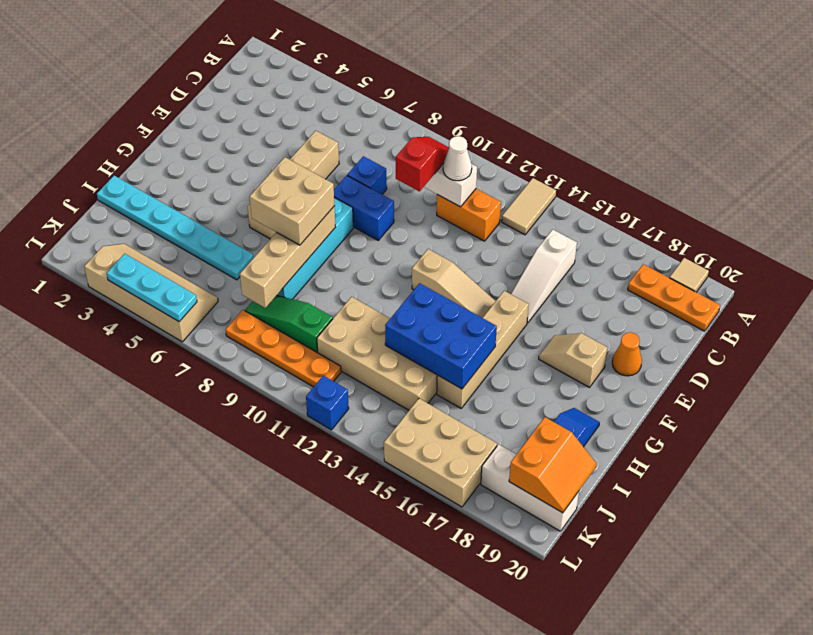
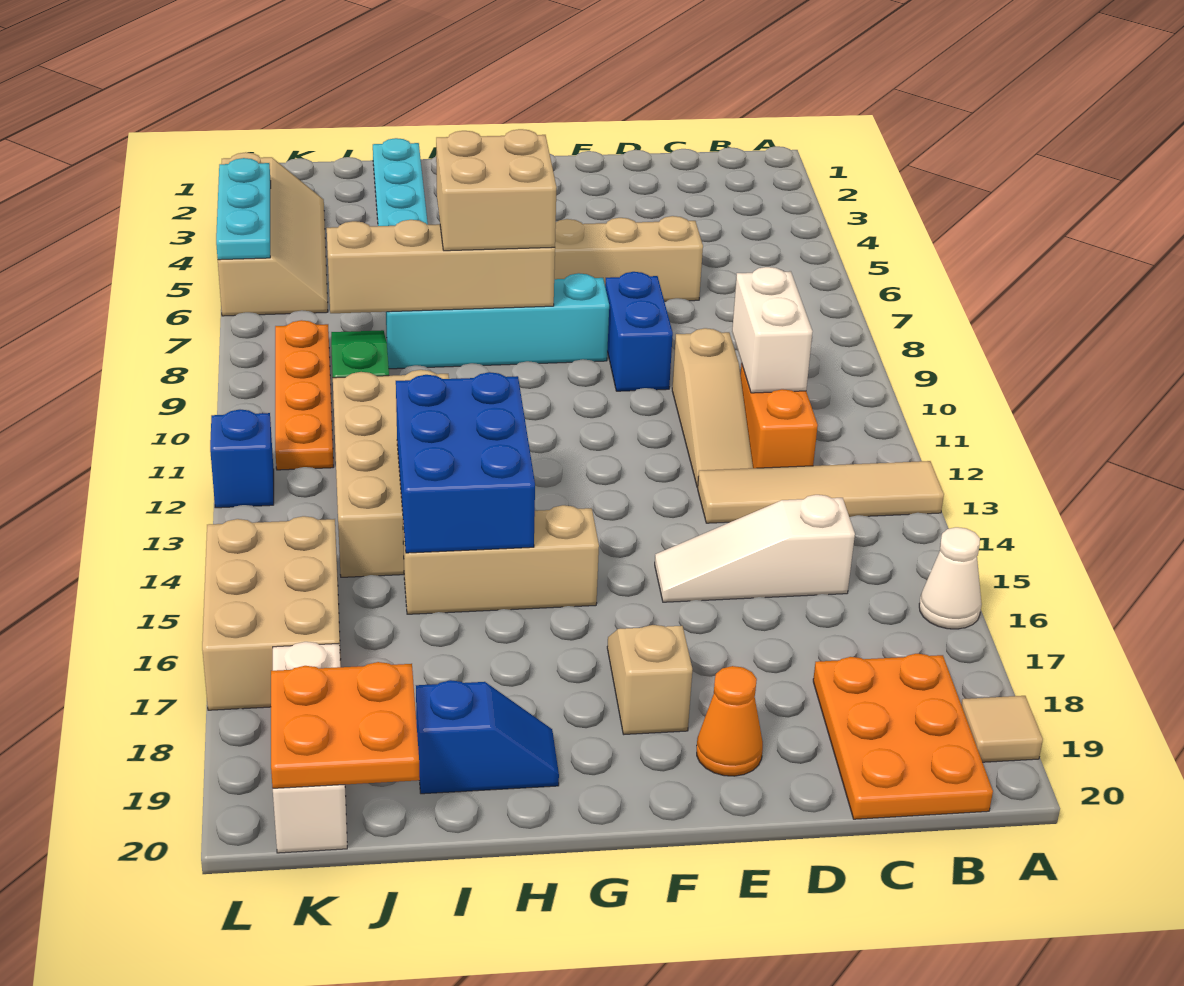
tan tile A13:B13 level 1 -> tan tile A13:D13 level 1
orange plate B18:B20 level 1 -> orange plate B18:C20 level 1
red slope C10:D10 level 3 top D -> none
white cone C11 level 3 -> white cone A16 level 1
blue brick D8 level 1 -> none
tan slope F12:F14 level 1 top 12 -> tan slope D10:D12 level 1 top 10
tan brick F15:I15 level 1 -> tan brick G15:I15 level 1
orange slope J19:K20 level 2 top 19 -> orange plate J19:K20 level 2

